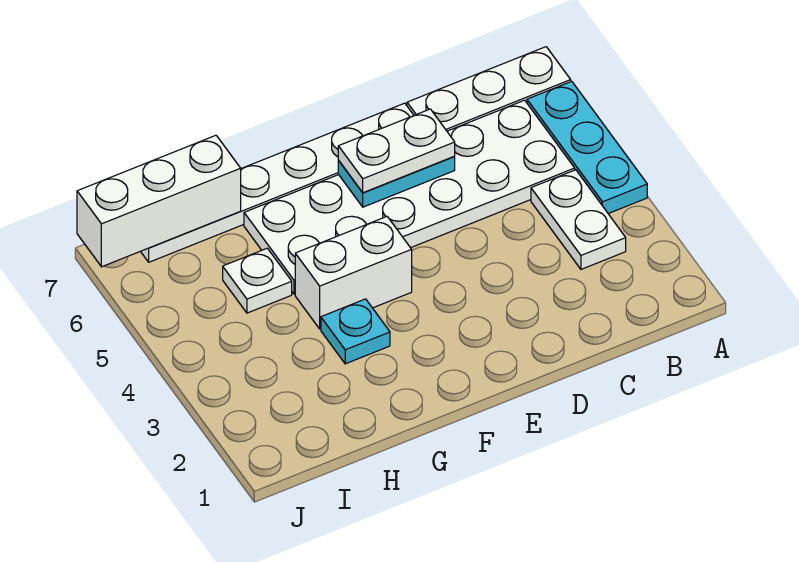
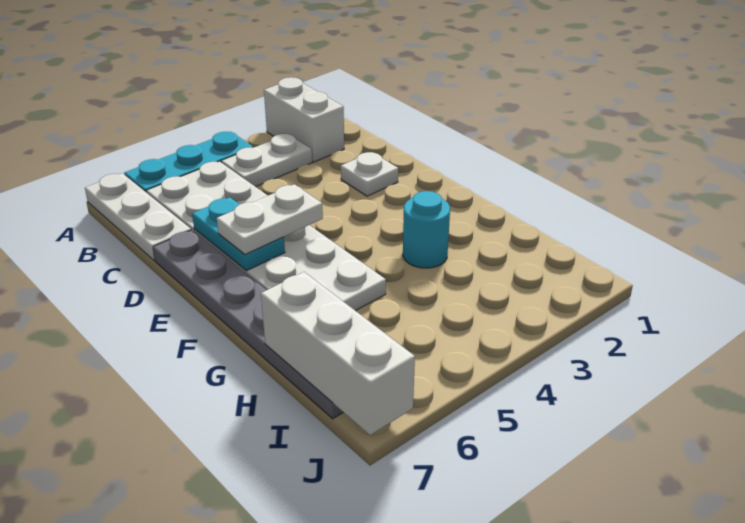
white plate D6:E6 level 3 -> white plate E5:E6 level 3
white plate D7:I7 level 1 -> grey plate D7:I7 level 1
white brick F4:G4 level 1 -> white brick A2:B2 level 1
cyan plate G3 level 1 -> cyan round brick G3 level 1
white plate H5 level 1 -> white plate D2 level 1

